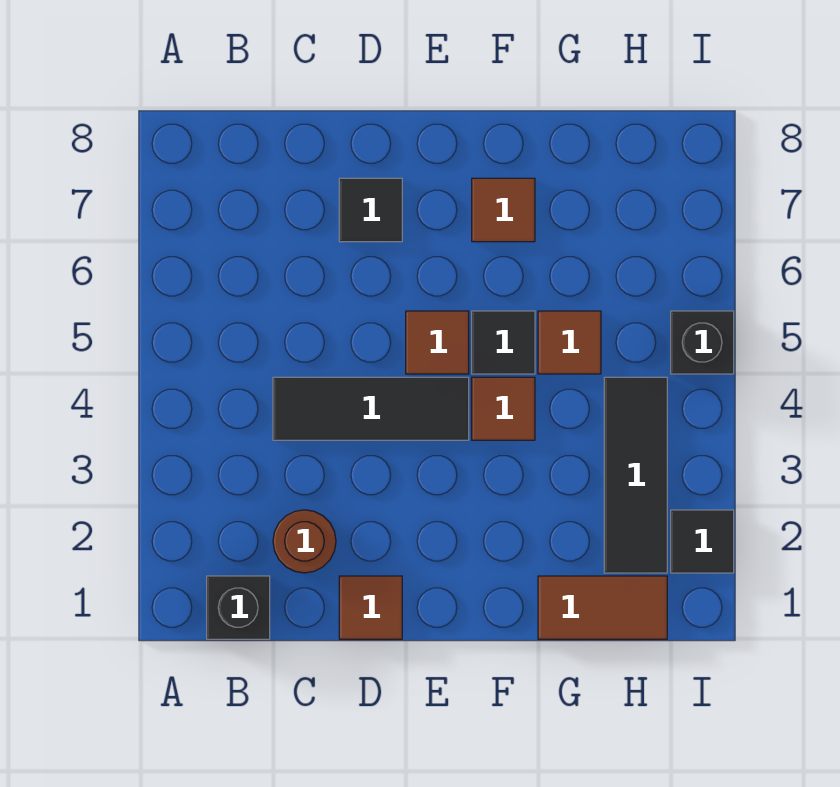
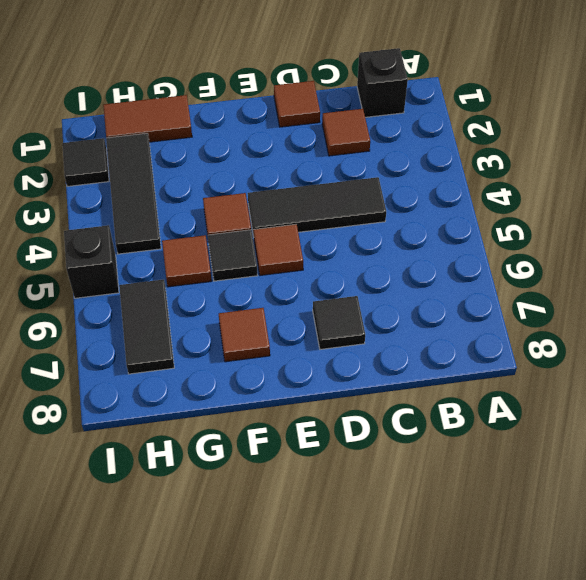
brown round brick C2 level 1 -> brown tile C2 level 1
none -> black tile H6:H7 level 1

